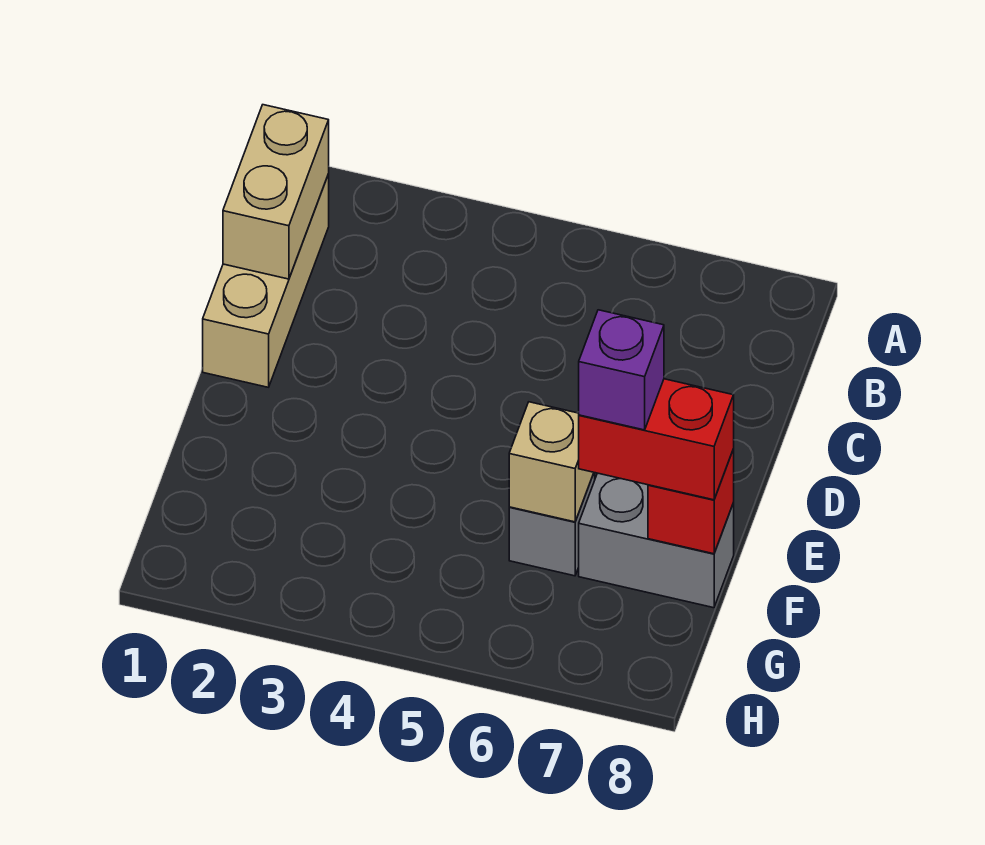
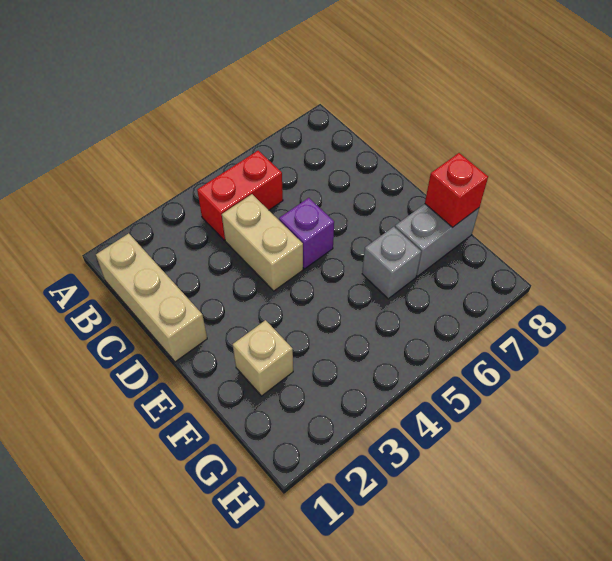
tan brick B1:C1 level 2 -> tan brick C4:D4 level 1
tan brick F6 level 2 -> tan brick F2 level 1
red brick F7:F8 level 3 -> red brick B4:B5 level 1
purple brick F7 level 4 -> purple brick D5 level 1

